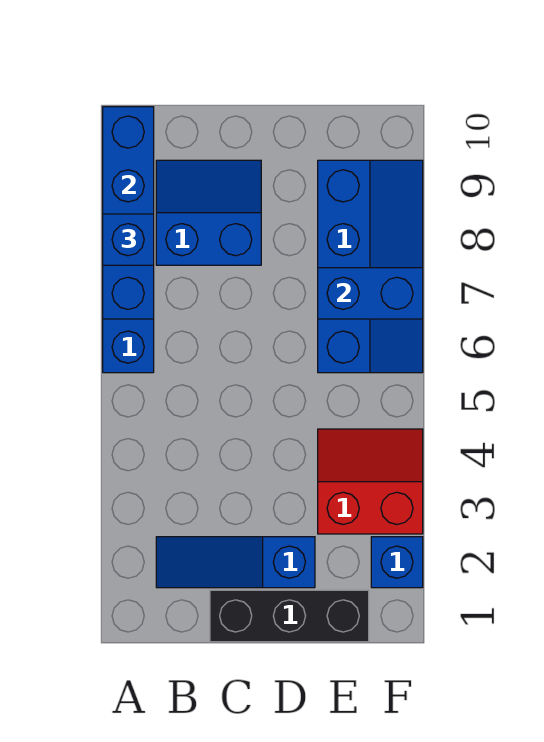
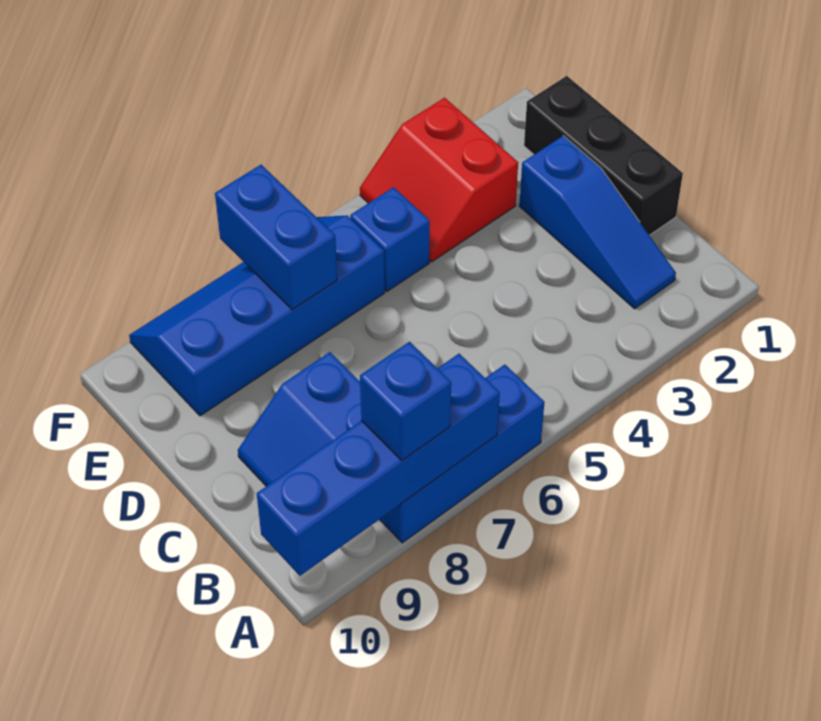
blue brick F2 level 1 -> blue brick E5 level 1

